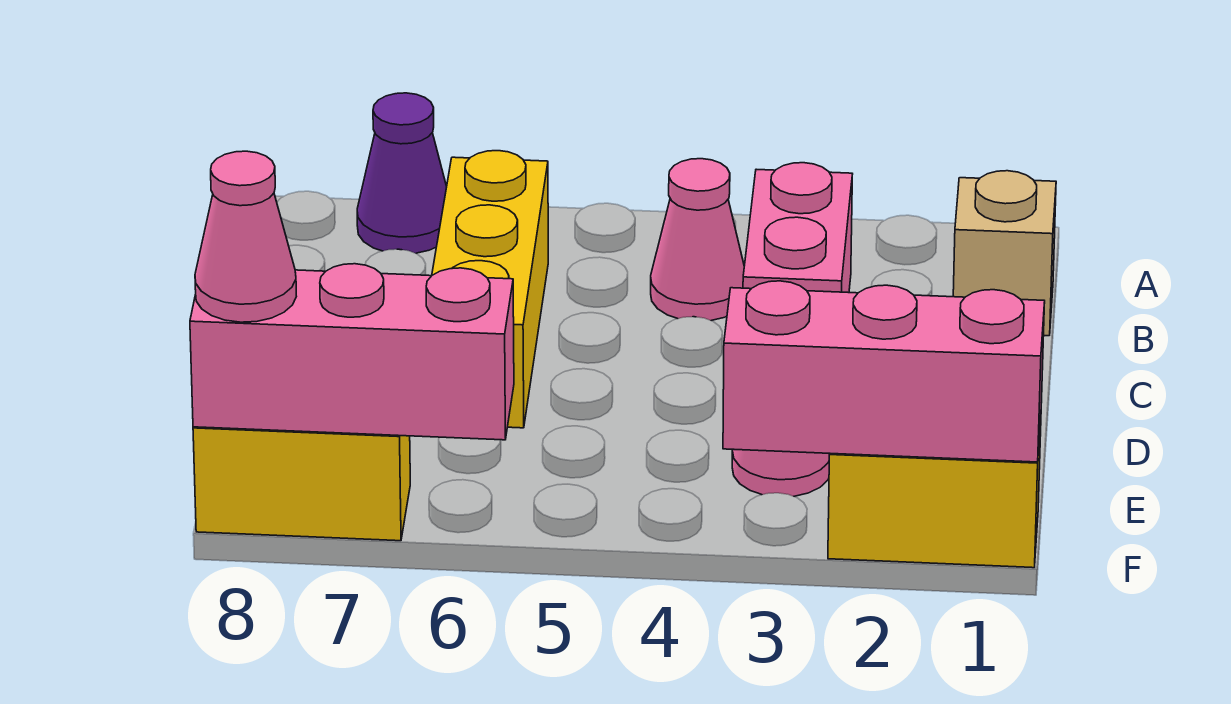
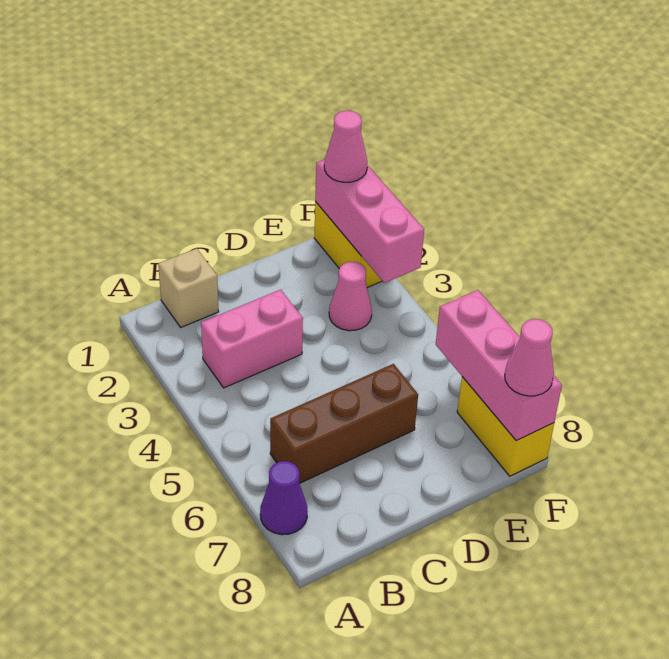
pink cone B4 level 1 -> pink cone F1 level 3
yellow brick B6:D6 level 1 -> brown brick B6:D6 level 1

